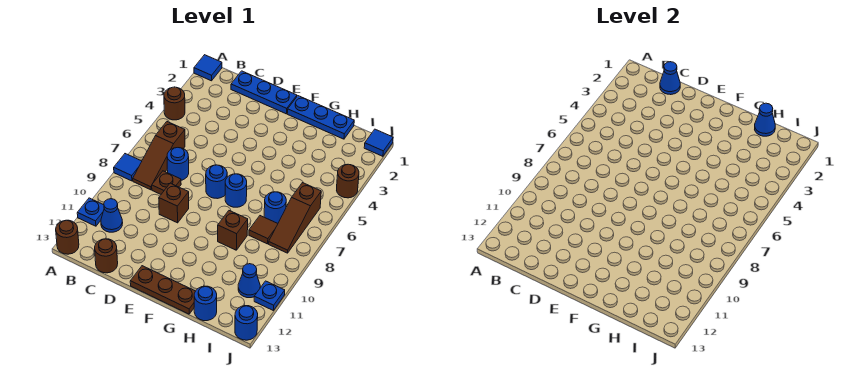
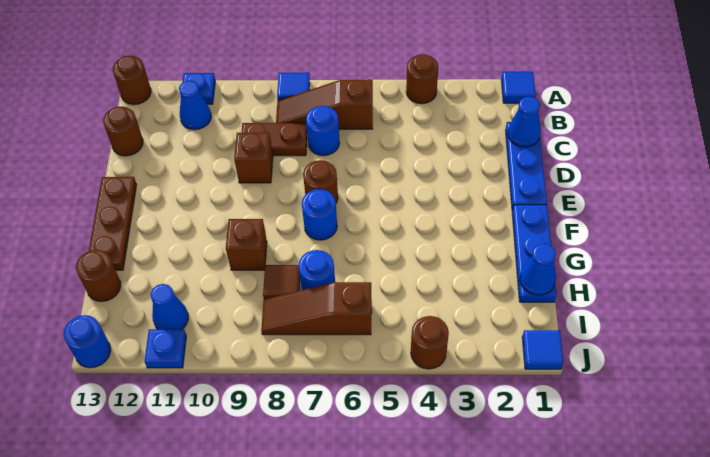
brown plate C8 level 1 -> brown plate C8:C9 level 1
blue round brick E7 level 1 -> brown round brick E7 level 1
blue round brick H13 level 1 -> brown round brick H13 level 1

